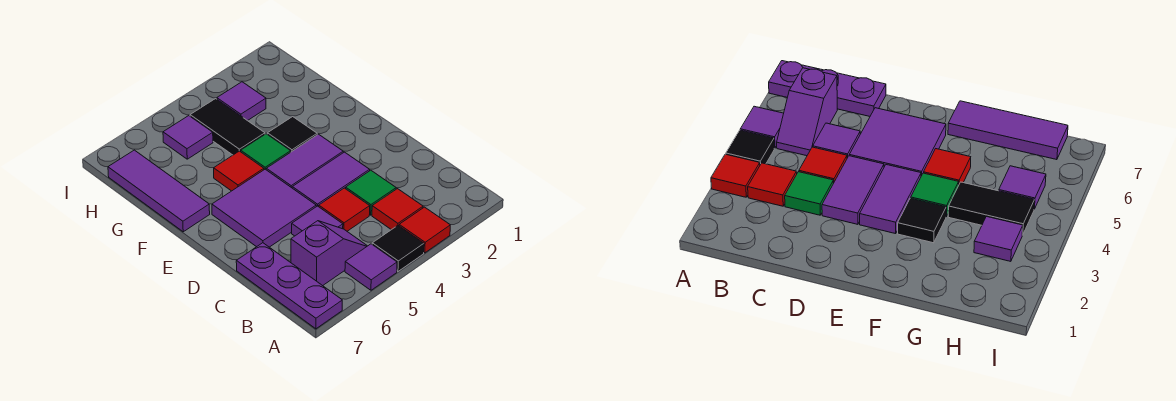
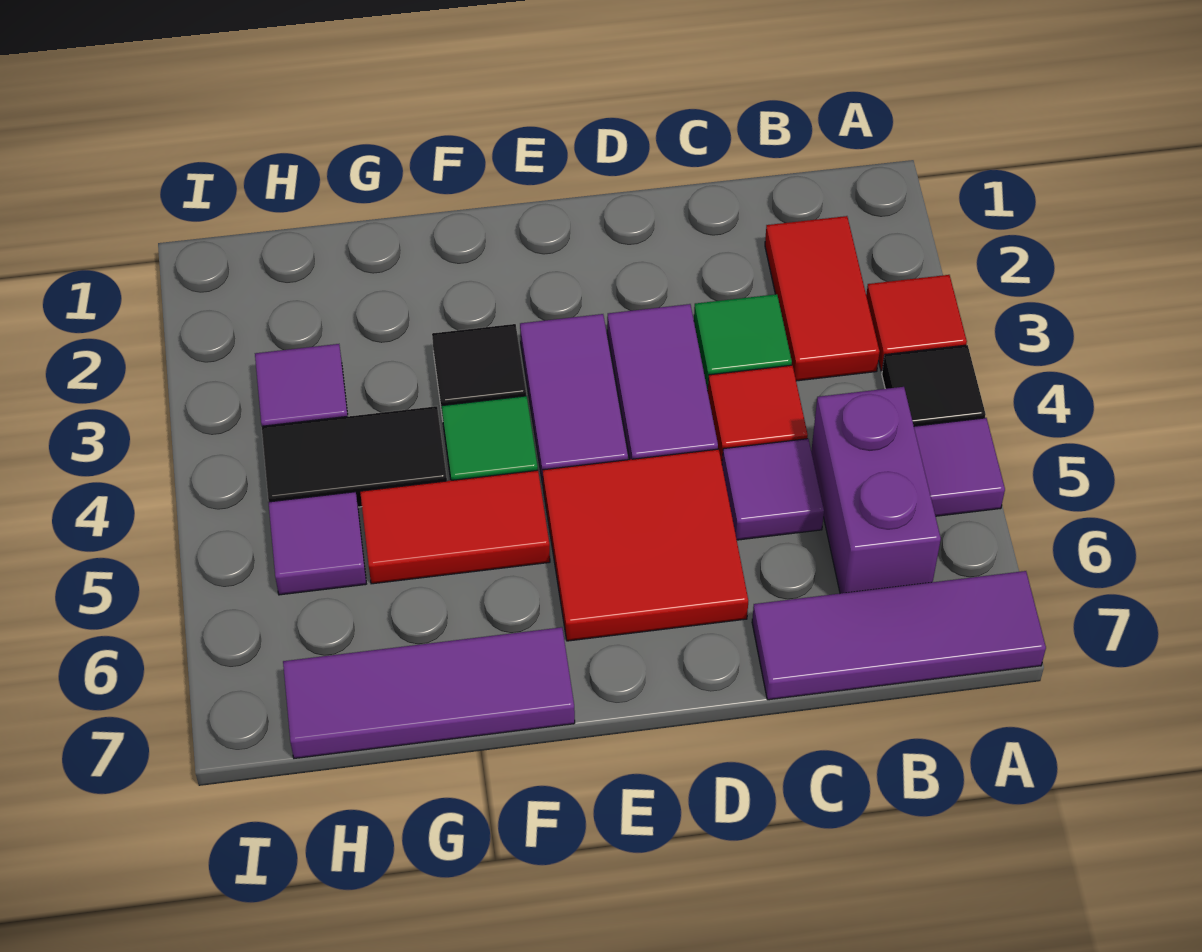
purple plate A7:C7 level 1 -> purple tile A7:C7 level 1
red tile B3 level 1 -> red tile B2:B3 level 1
purple slope B5:B6 level 1 top 6 -> purple brick B5:B6 level 1
purple tile D5:E6 level 1 -> red tile D5:E6 level 1
red tile F5 level 1 -> red tile F5:G5 level 1

